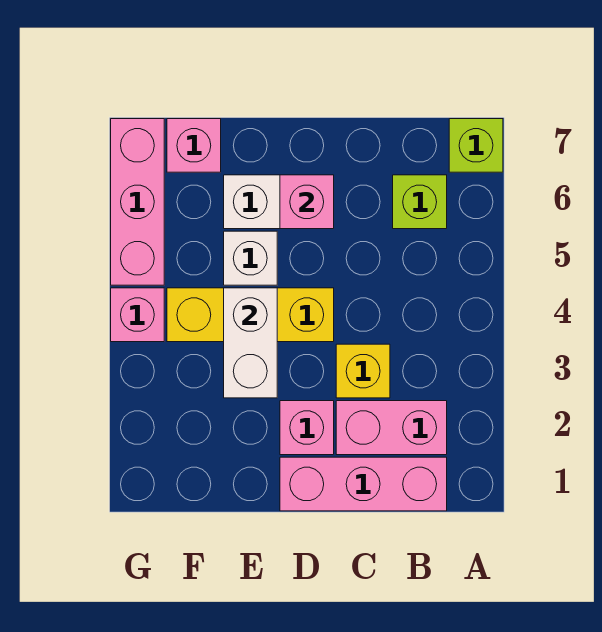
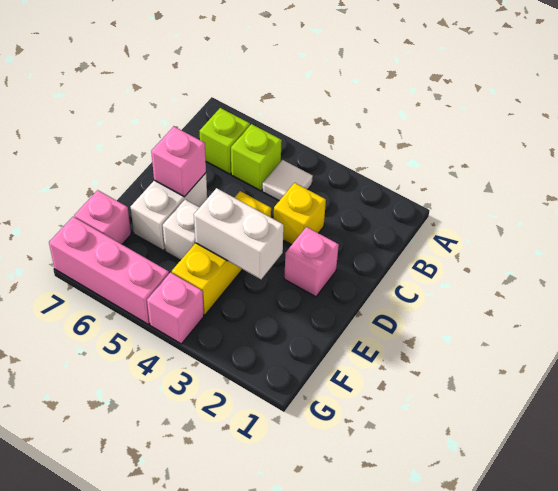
lime brick A7 level 1 -> lime brick B5 level 1
pink brick B1:D1 level 1 -> none
pink brick B2:C2 level 1 -> none
none -> white tile B4 level 1

